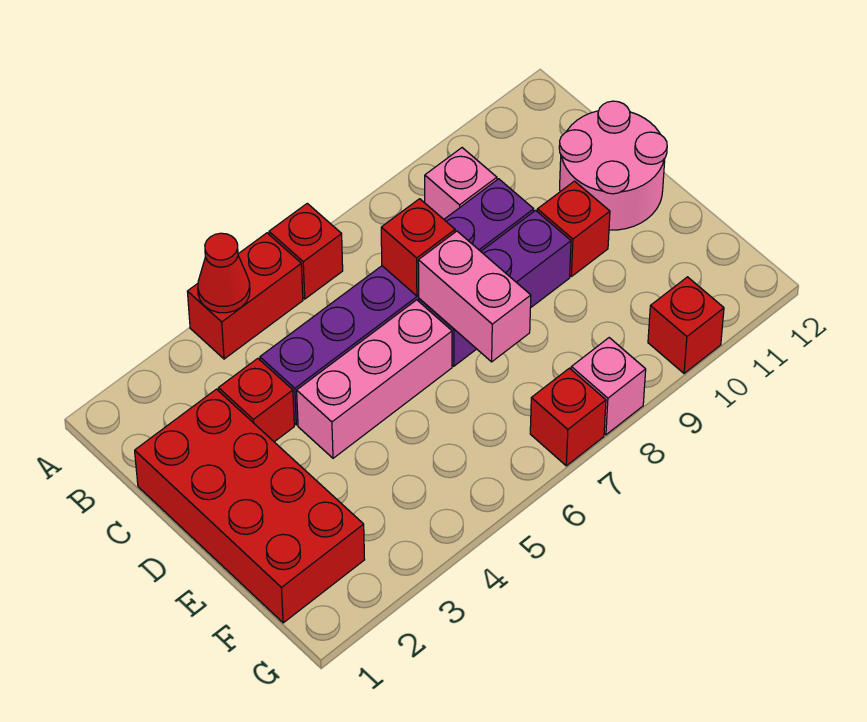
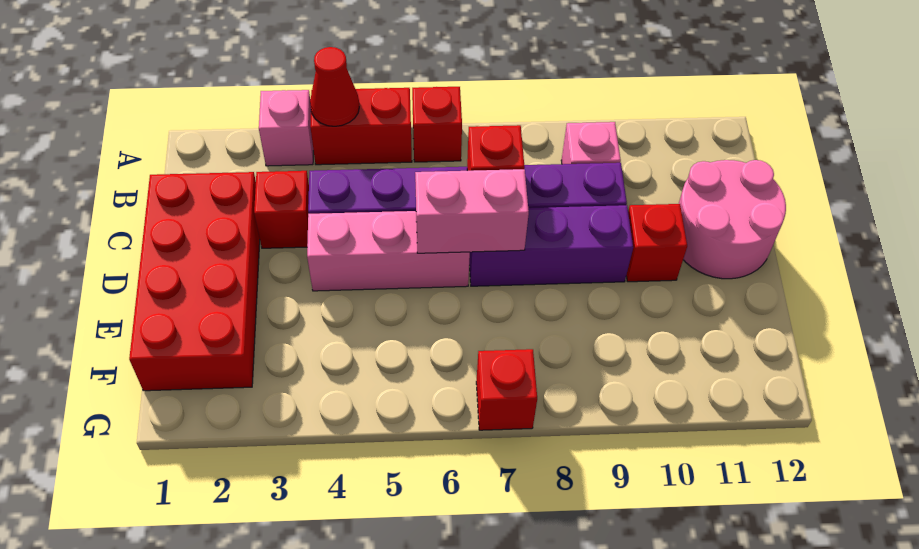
pink brick D7:E7 level 2 -> pink brick D6:D7 level 2
pink brick G8 level 1 -> pink brick A3 level 1
red brick G10 level 1 -> none

